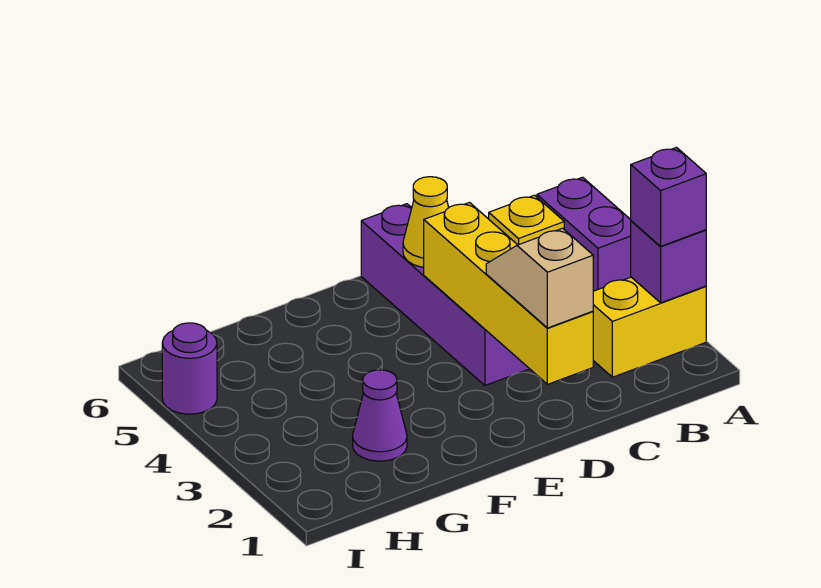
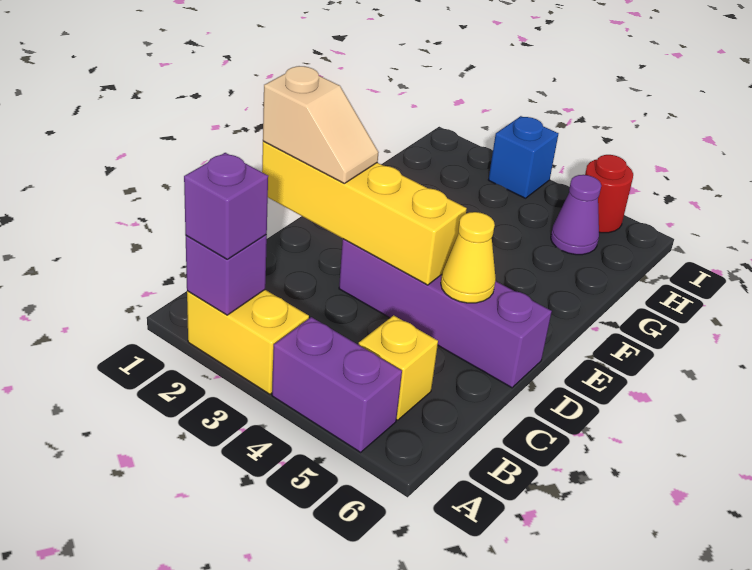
yellow brick A2:B2 level 1 -> yellow brick A2:A3 level 1
purple cone G2 level 1 -> purple cone H5 level 1
none -> blue brick I3 level 1
purple round brick I5 level 1 -> red round brick I5 level 1

